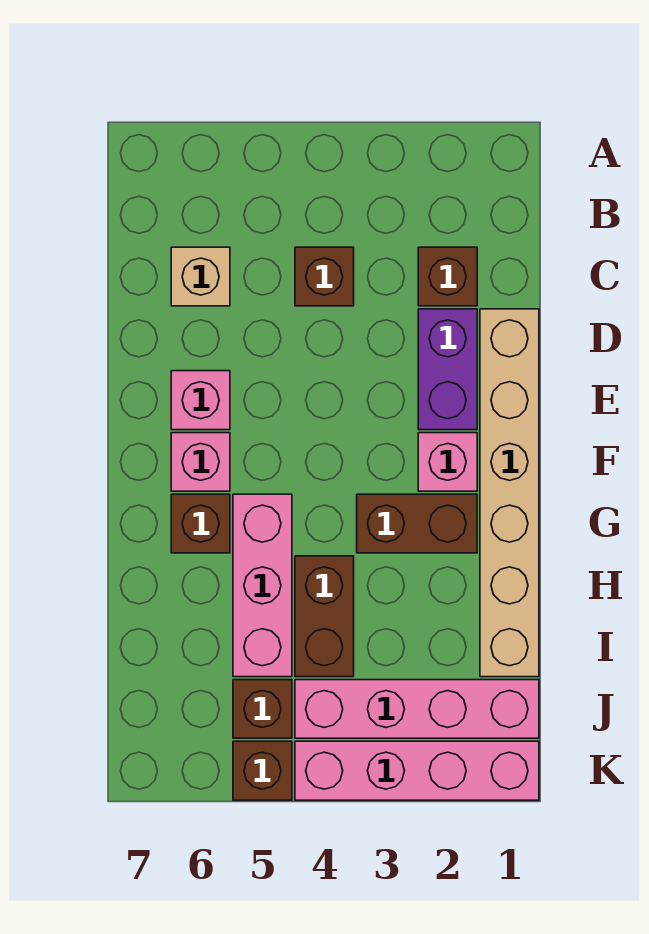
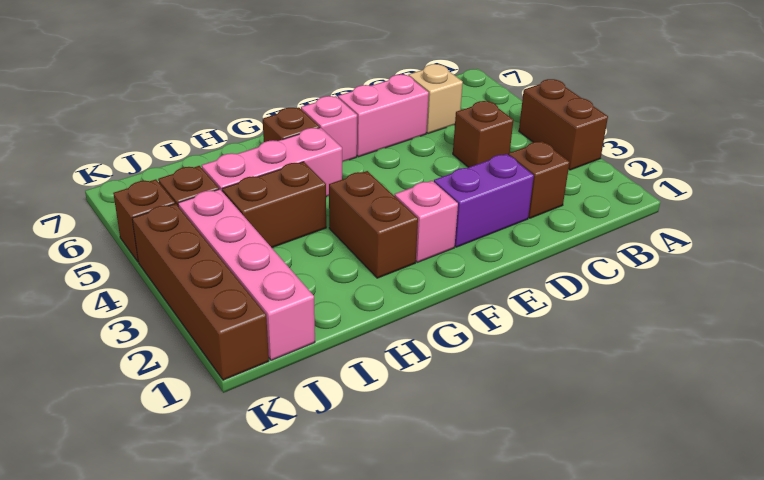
none -> brown brick A3:A4 level 1
tan brick D1:I1 level 1 -> none
pink brick E6 level 1 -> pink brick D6:E6 level 1
pink brick K1:K4 level 1 -> brown brick K1:K4 level 1

